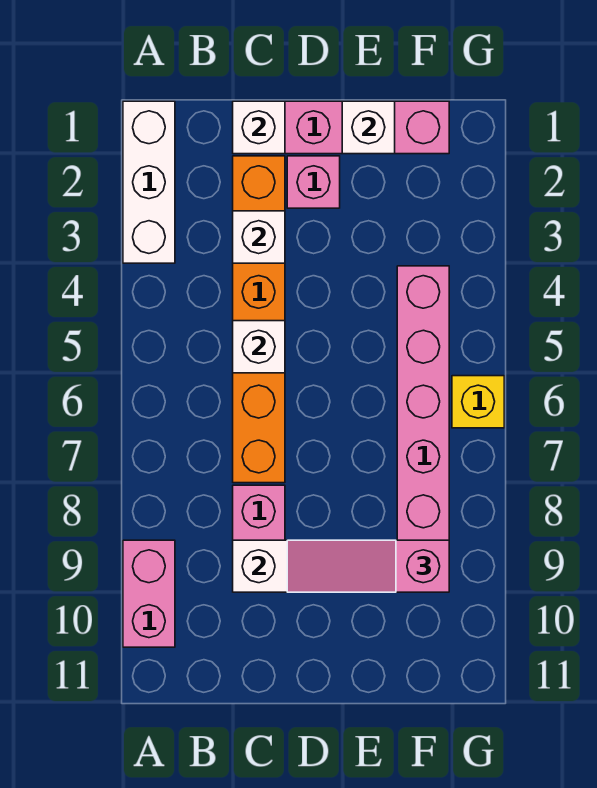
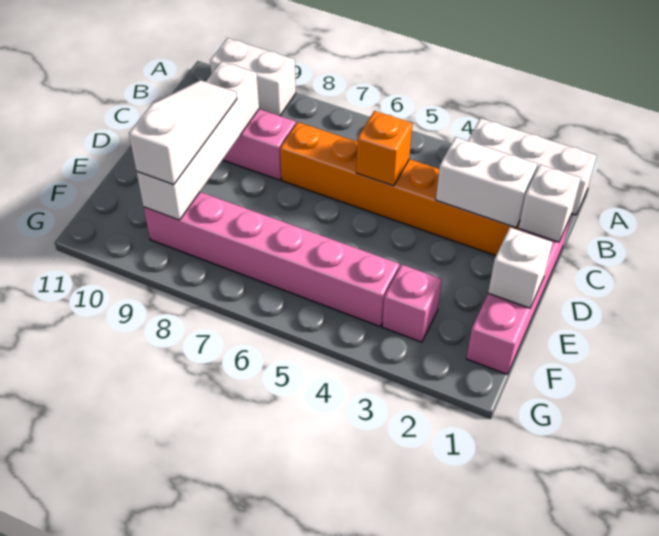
pink brick A9:A10 level 1 -> white brick A9:A10 level 1
white brick C3 level 2 -> white brick C2:C3 level 2
white brick C5 level 2 -> orange brick C5 level 2
pink brick D2 level 1 -> pink brick F3 level 1
pink slope D9:F9 level 3 top F -> white slope D9:F9 level 3 top F
yellow brick G6 level 1 -> none

